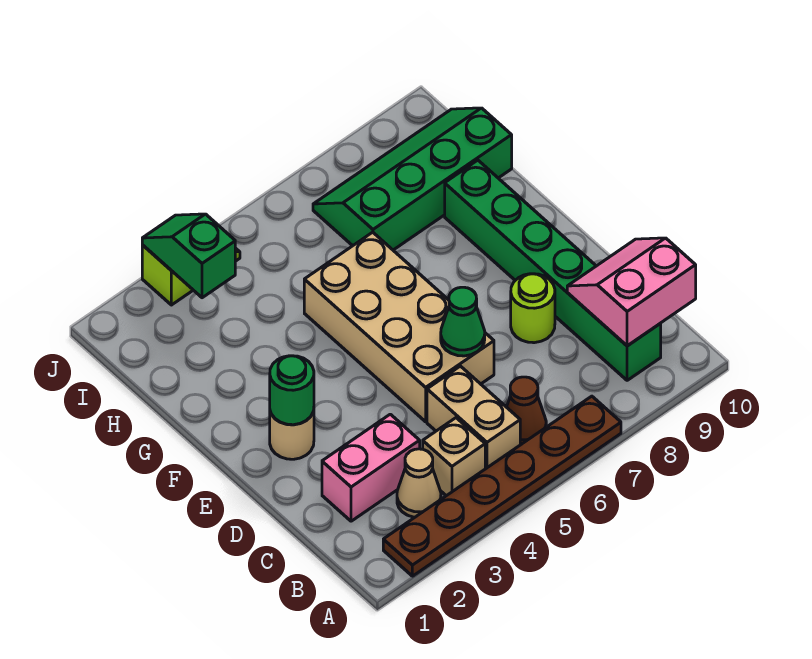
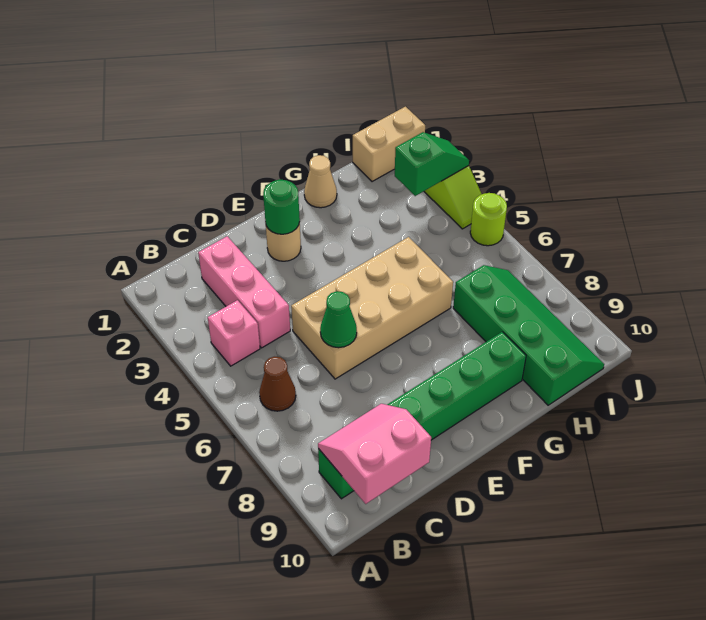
brown plate A2:A7 level 1 -> none
tan cone B3 level 1 -> tan cone G1 level 1
tan brick B4 level 1 -> pink brick B4 level 1
tan brick B5:C5 level 1 -> tan brick I1:J1 level 1
pink slope B9:C10 level 2 top B -> pink slope B9:C10 level 2 top 10
pink brick C2:C3 level 1 -> pink brick C2:C4 level 1
lime round brick D8 level 1 -> lime round brick J5 level 1

